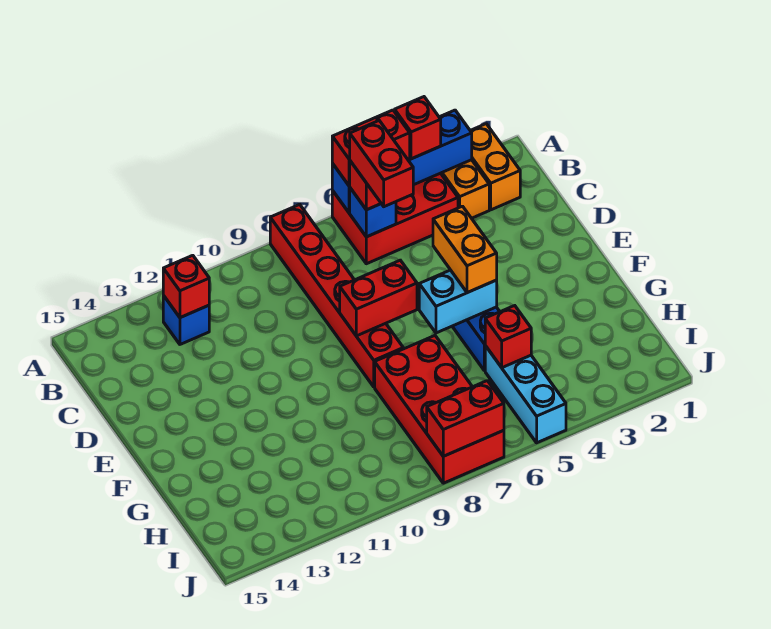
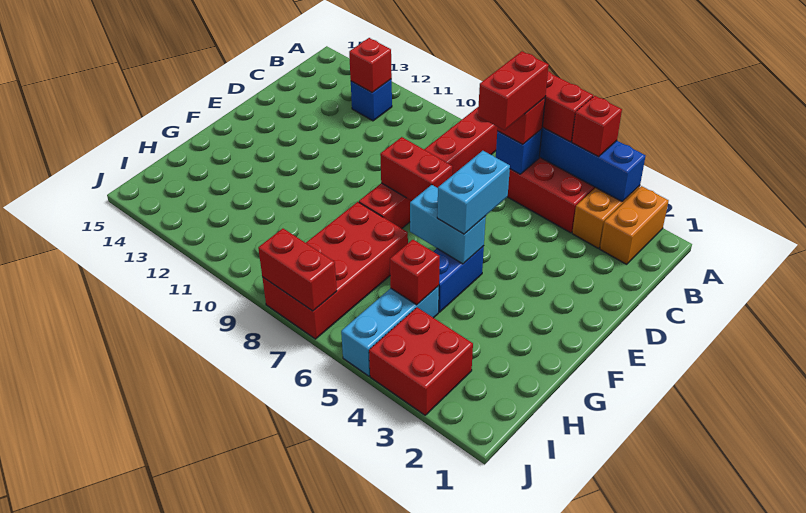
orange brick E5:F5 level 3 -> cyan brick E5:F5 level 3
none -> red brick I3:J4 level 1

